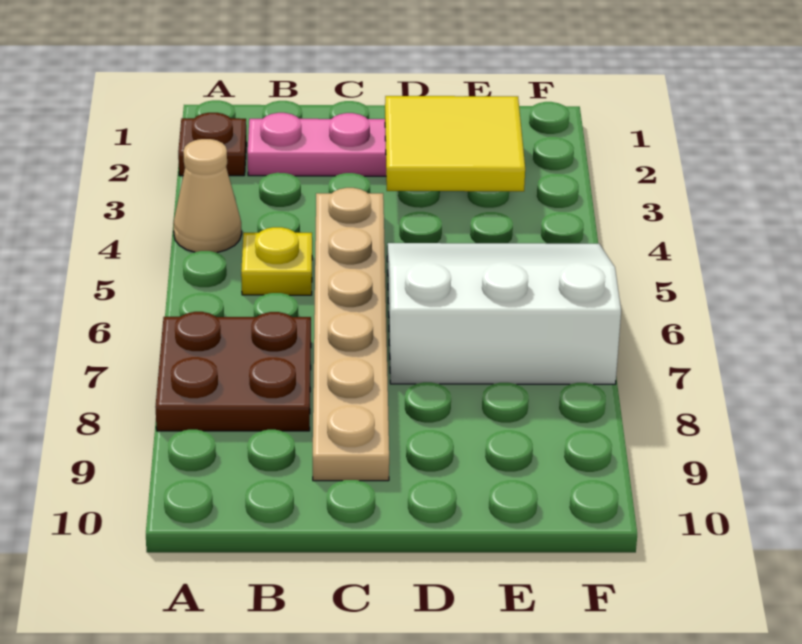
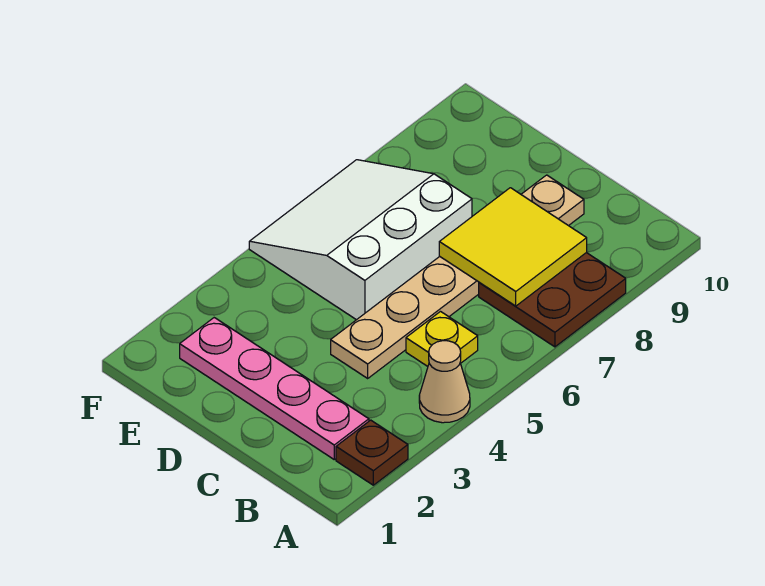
yellow tile D2:E3 level 2 -> yellow tile B7:C8 level 2
white slope D5:F7 level 1 top 7 -> white slope D5:F7 level 1 top D

